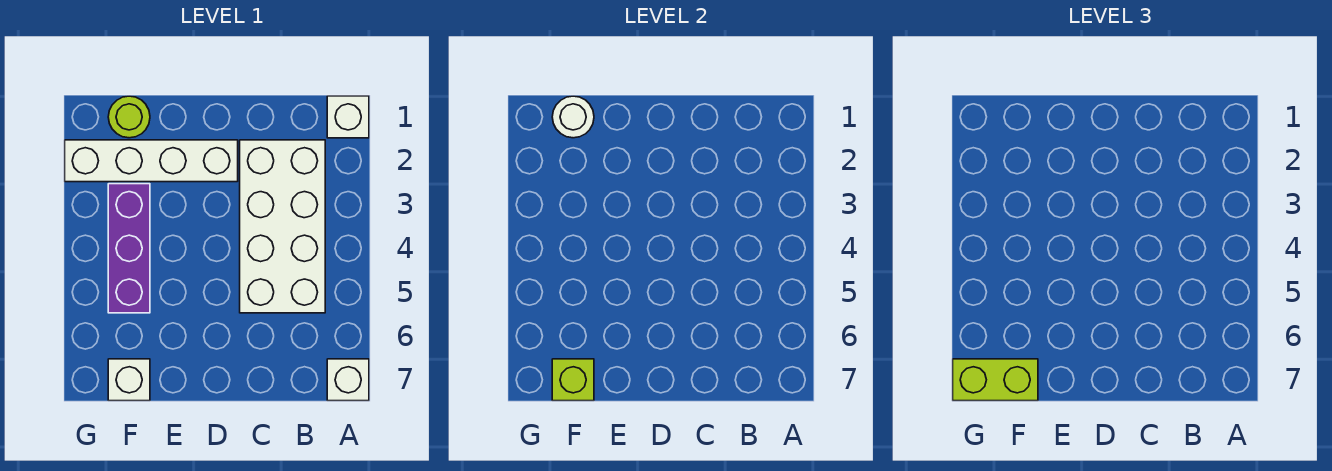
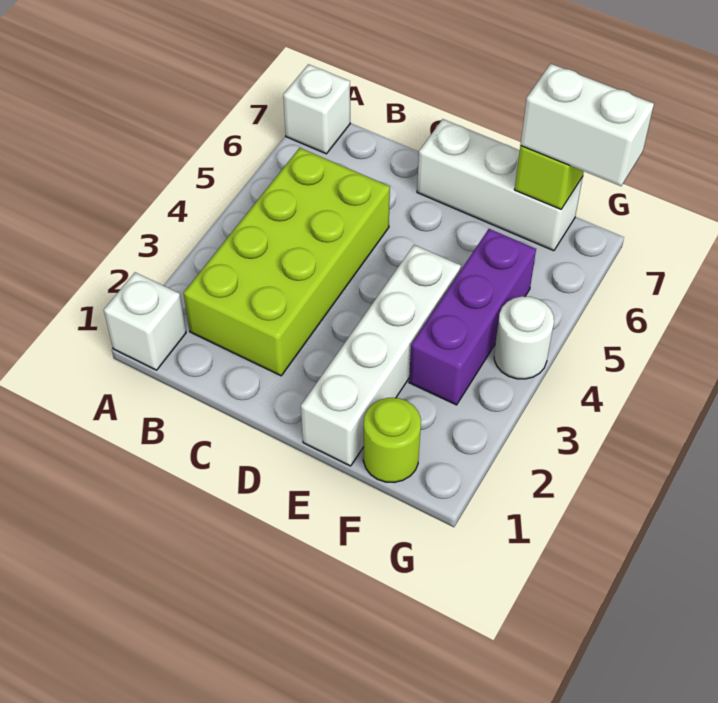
white brick B2:C5 level 1 -> lime brick B2:C5 level 1
white brick D2:G2 level 1 -> white brick E1:E4 level 1
white round brick F1 level 2 -> white round brick G4 level 1
white brick F7 level 1 -> white brick D7:F7 level 1
lime brick F7:G7 level 3 -> white brick F7:G7 level 3

